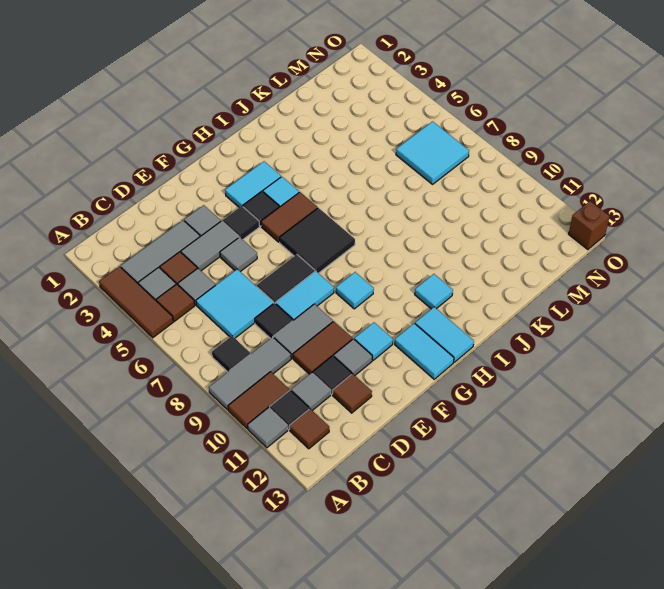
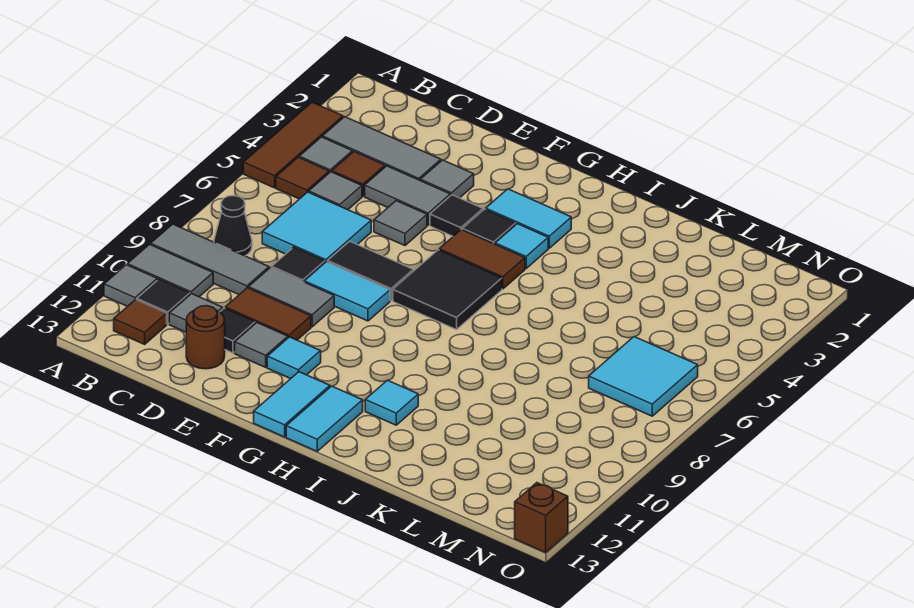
brown tile A10:B10 level 1 -> grey tile A10:B10 level 1
black tile B8 level 1 -> black cone B8 level 1
brown tile D12 level 1 -> brown round brick D12 level 1
cyan tile G9 level 1 -> none

